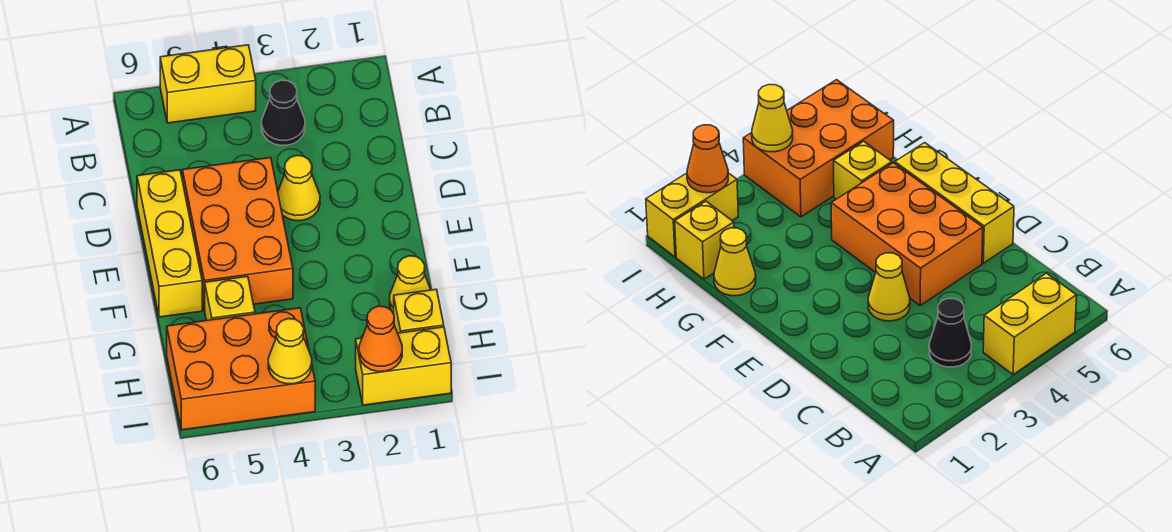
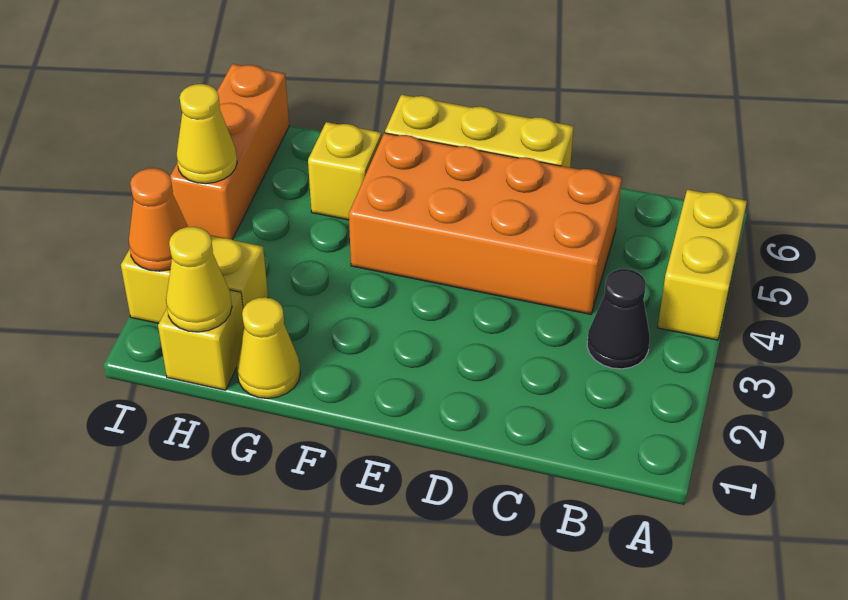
yellow cone D3 level 1 -> yellow cone H1 level 2
orange brick D4:F5 level 1 -> orange brick C4:F5 level 1
orange brick H4:I6 level 1 -> orange brick I4:I6 level 1
yellow brick I1:I2 level 1 -> yellow brick H2:I2 level 1

